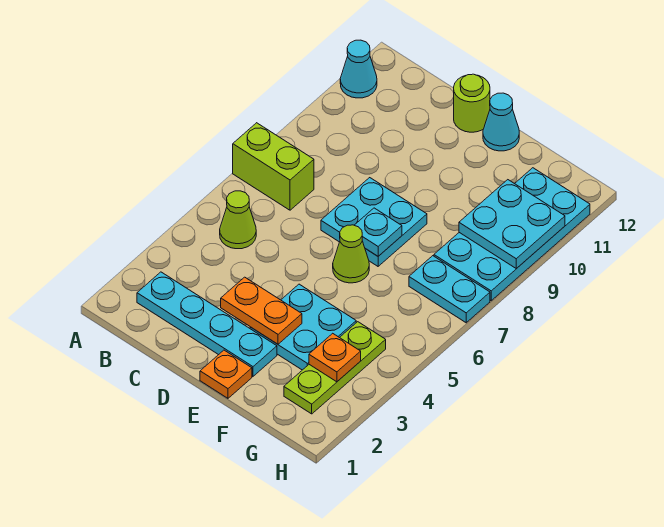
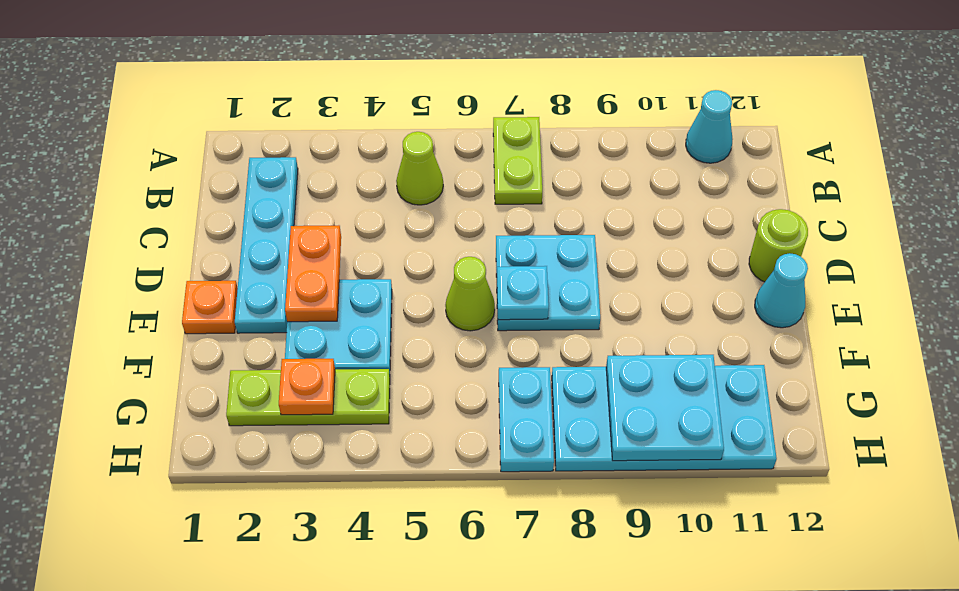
lime brick A7:B7 level 1 -> lime plate A7:B7 level 1

